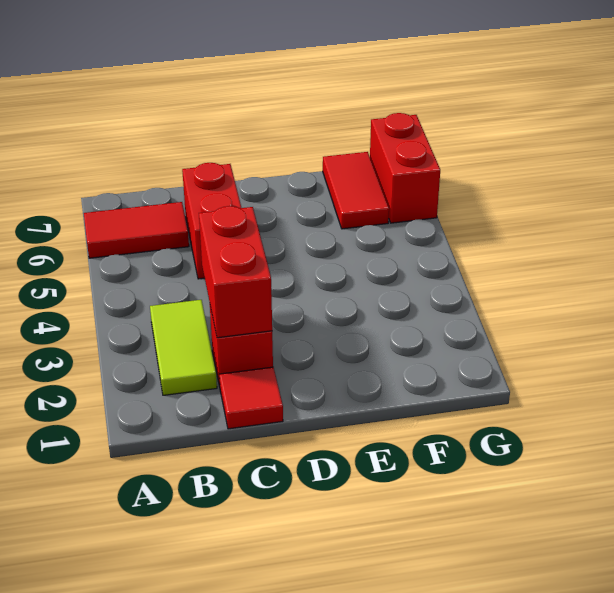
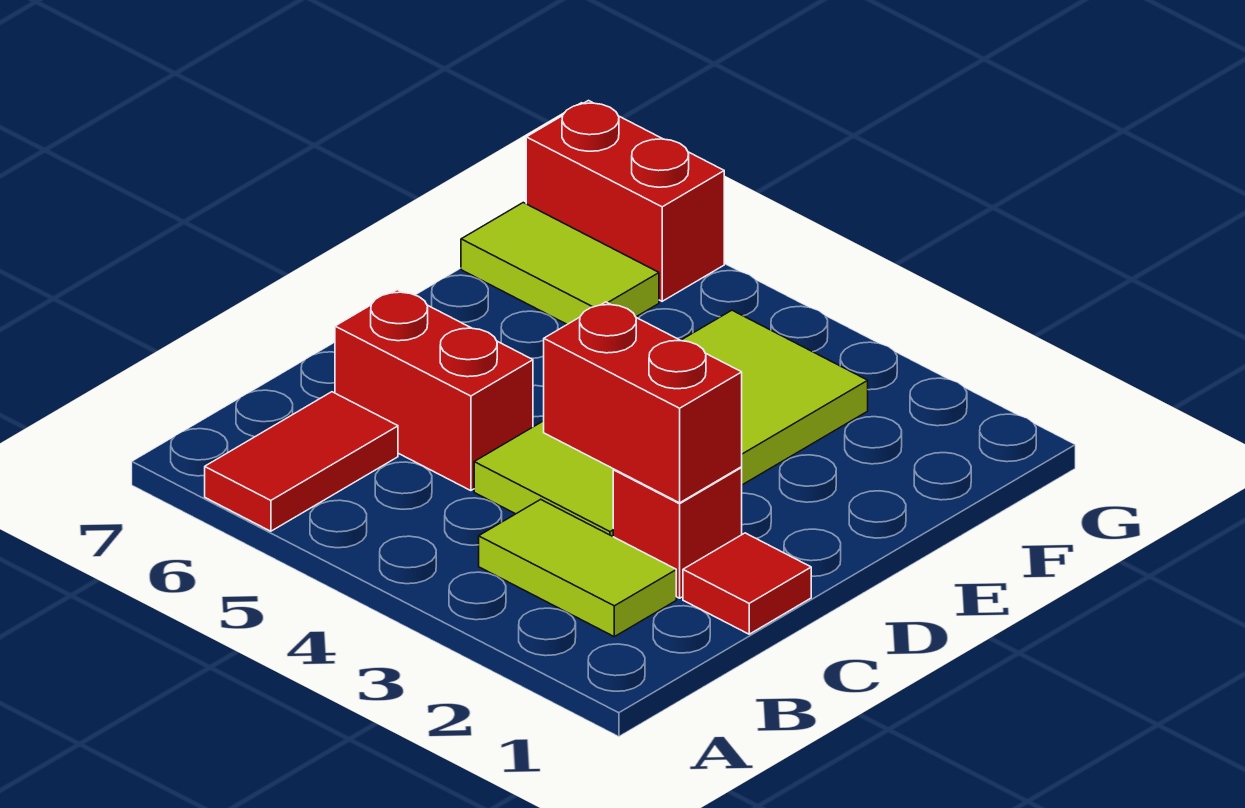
none -> lime tile C3:F4 level 1
red tile F6:F7 level 1 -> lime tile F6:F7 level 1

